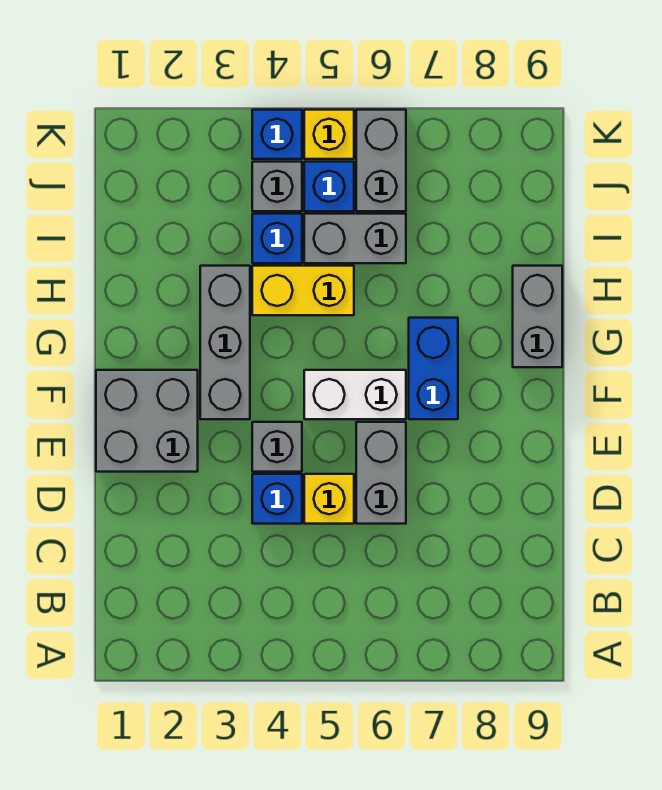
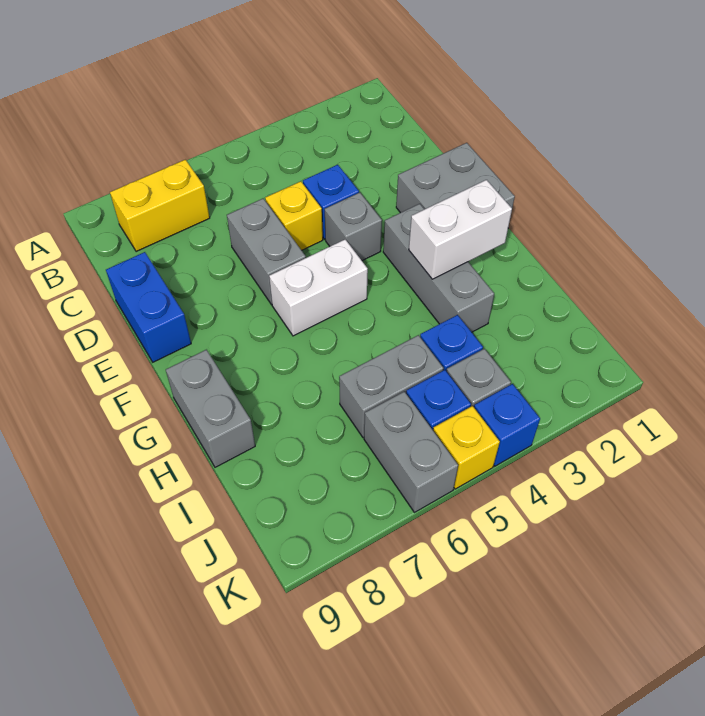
blue brick F7:G7 level 1 -> blue brick D9:E9 level 1
none -> white brick G2:G3 level 2
yellow brick H4:H5 level 1 -> yellow brick B7:B8 level 1

